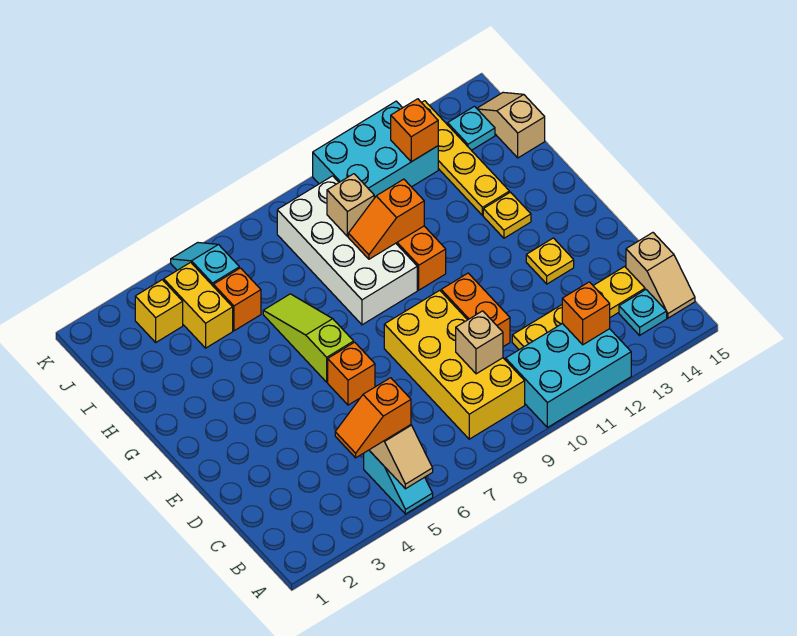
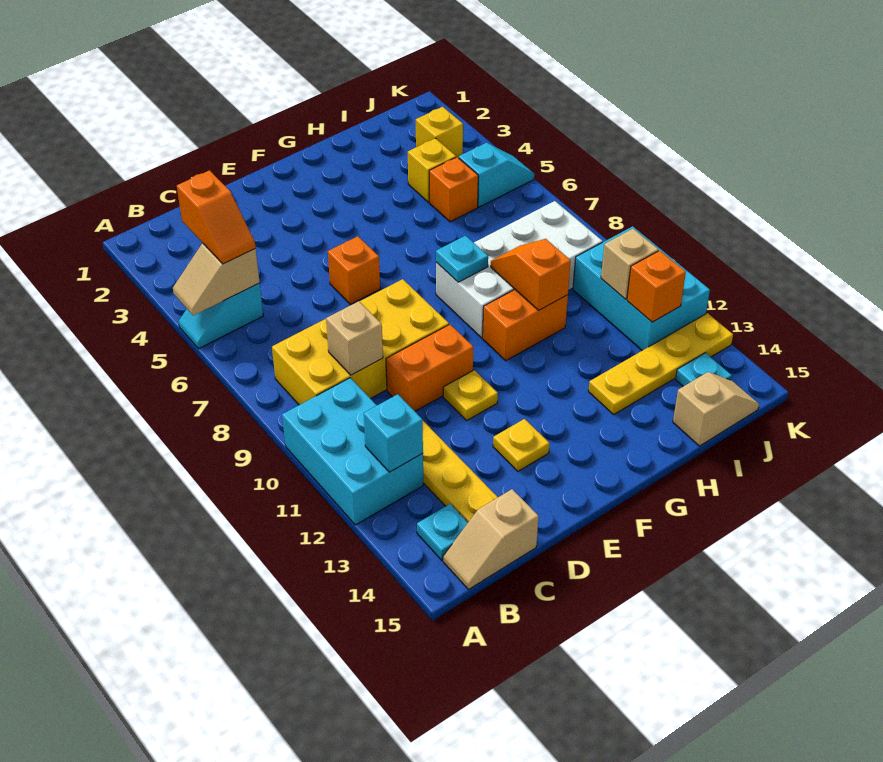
orange slope B4:B5 level 3 top 5 -> orange slope B4:B5 level 3 top 4
orange brick B12 level 2 -> cyan brick B12 level 2
lime slope F6:H6 level 1 top F -> none
none -> cyan plate G8 level 2
yellow plate G13 level 1 -> yellow plate E11 level 1
yellow brick I4:J4 level 1 -> yellow brick I4 level 1
tan brick I9 level 2 -> tan brick J11 level 2

